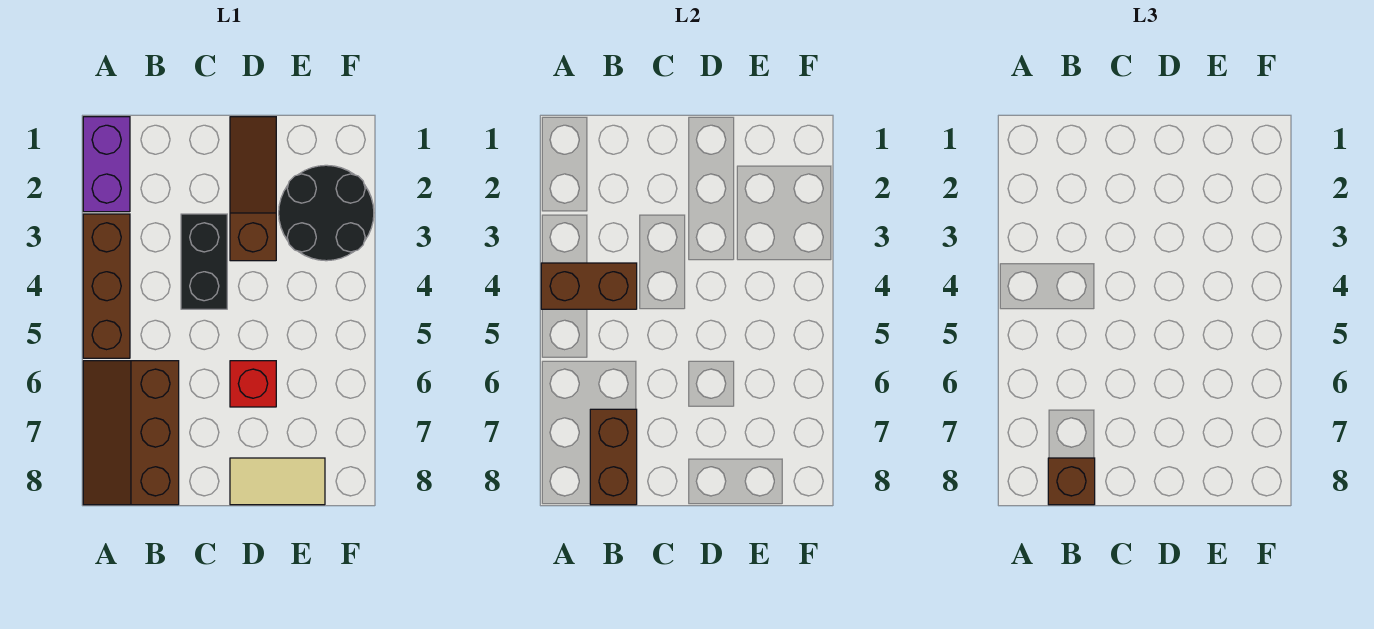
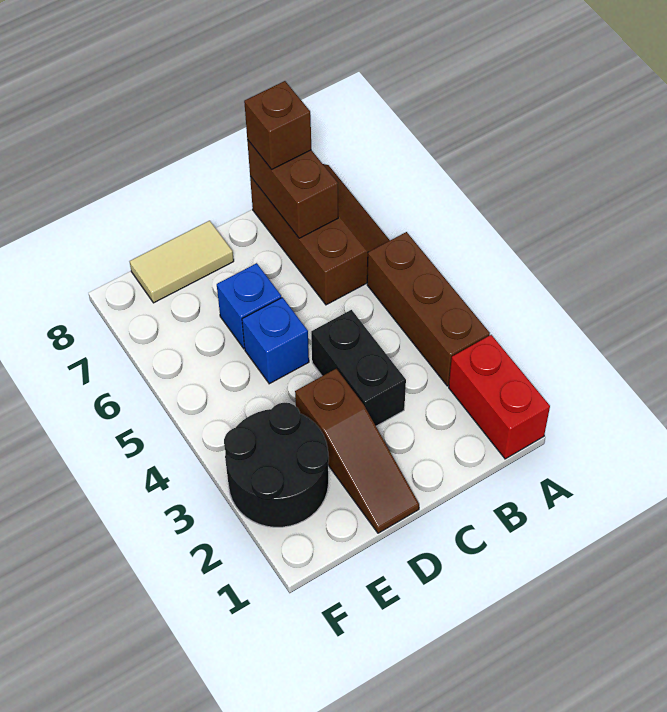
purple brick A1:A2 level 1 -> red brick A1:A2 level 1
brown brick A4:B4 level 2 -> none
none -> blue brick D5 level 1
red brick D6 level 1 -> blue brick D6 level 1

